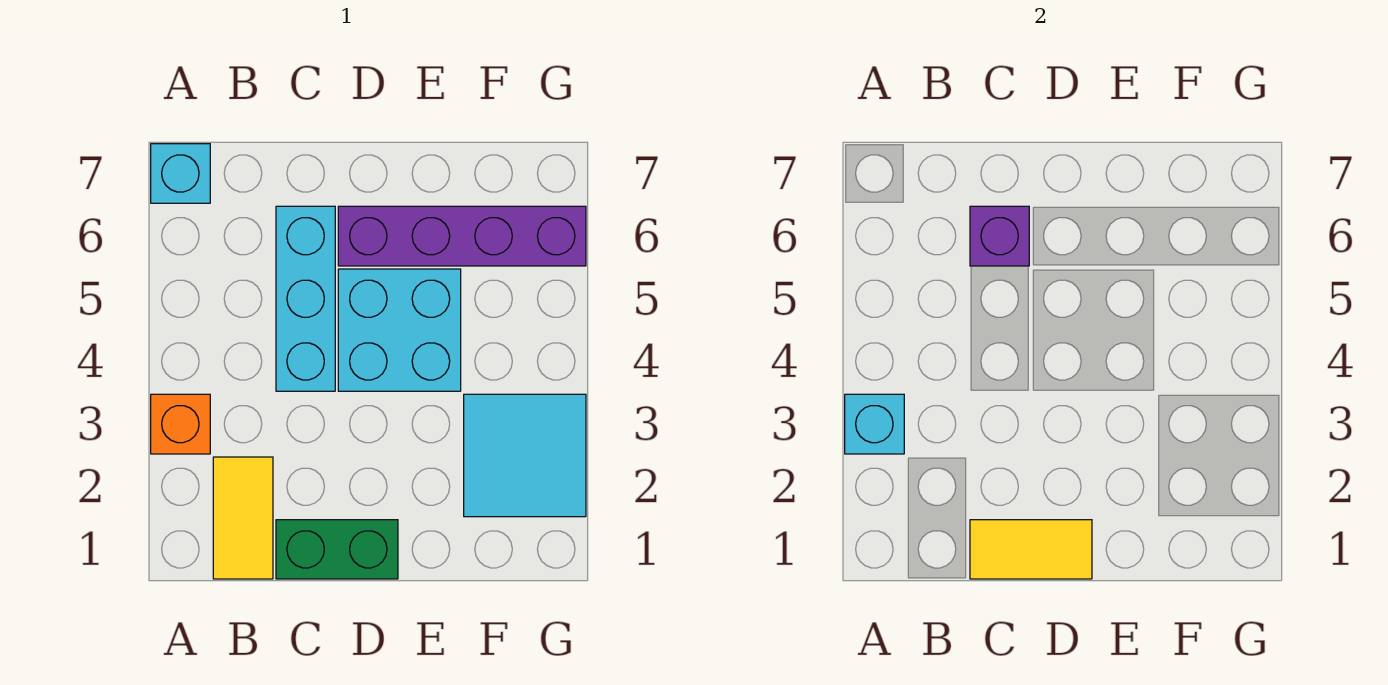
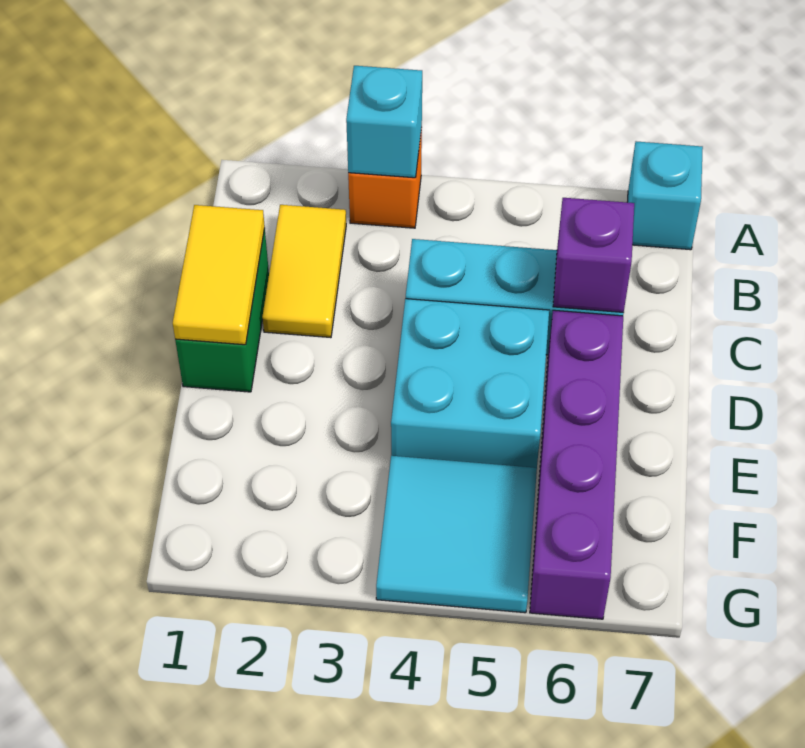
yellow tile B1:B2 level 1 -> yellow tile B2:C2 level 1
cyan tile F2:G3 level 1 -> cyan tile F4:G5 level 1

